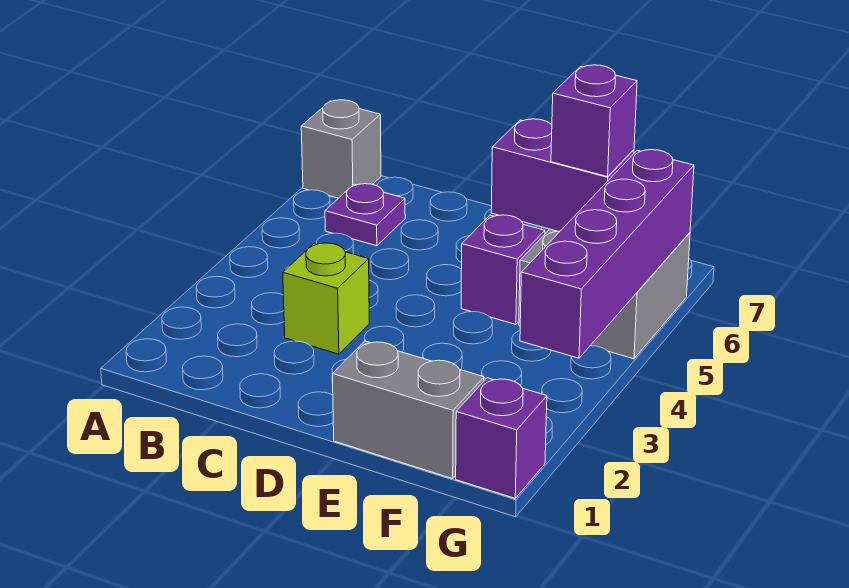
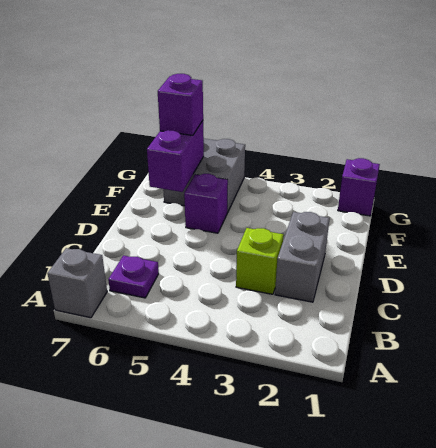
grey brick E1:F1 level 1 -> grey brick C2:D2 level 1
purple brick G3:G6 level 2 -> none

